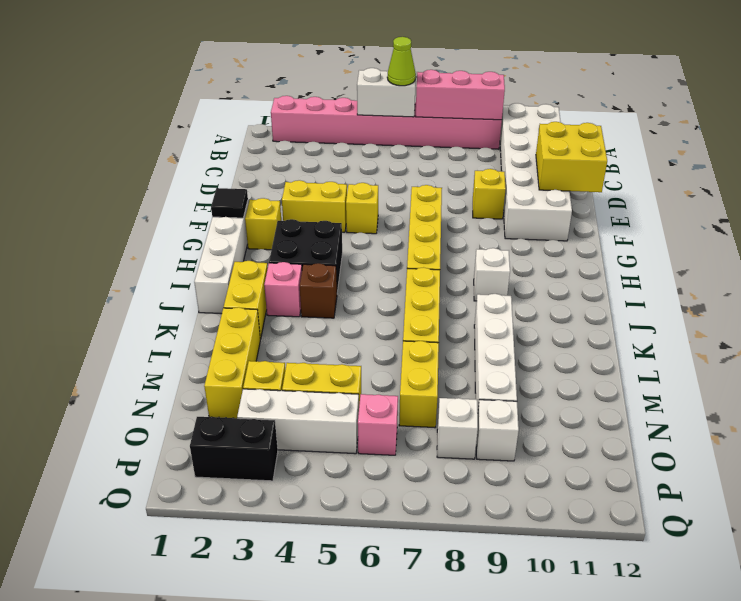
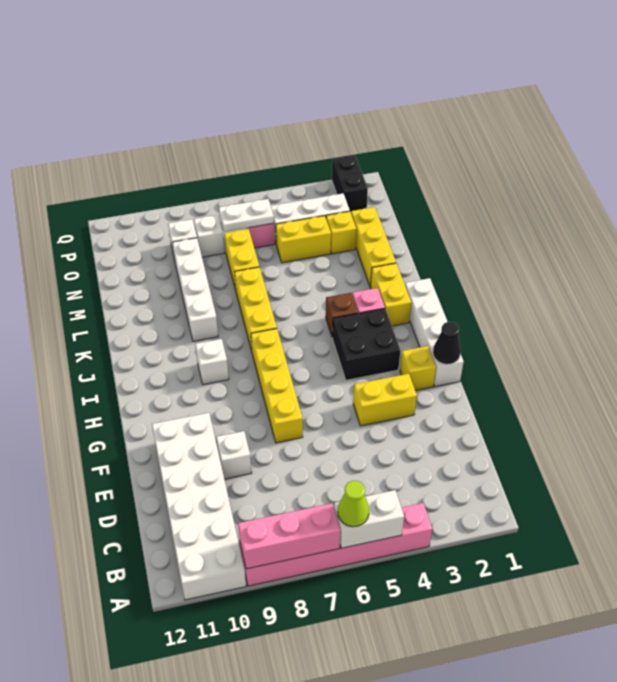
pink brick A2:A9 level 1 -> pink brick A4:A9 level 1
yellow brick D11:E12 level 2 -> none
yellow brick E9 level 1 -> white brick E9 level 1
yellow brick F5 level 1 -> none
black tile G1 level 2 -> black cone G1 level 2
none -> white plate O6:O7 level 2
black brick P2:P3 level 1 -> black brick P2:Q2 level 1

